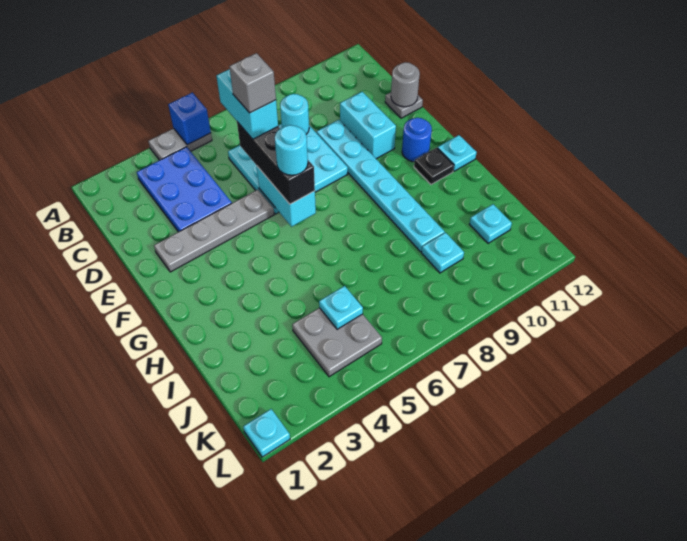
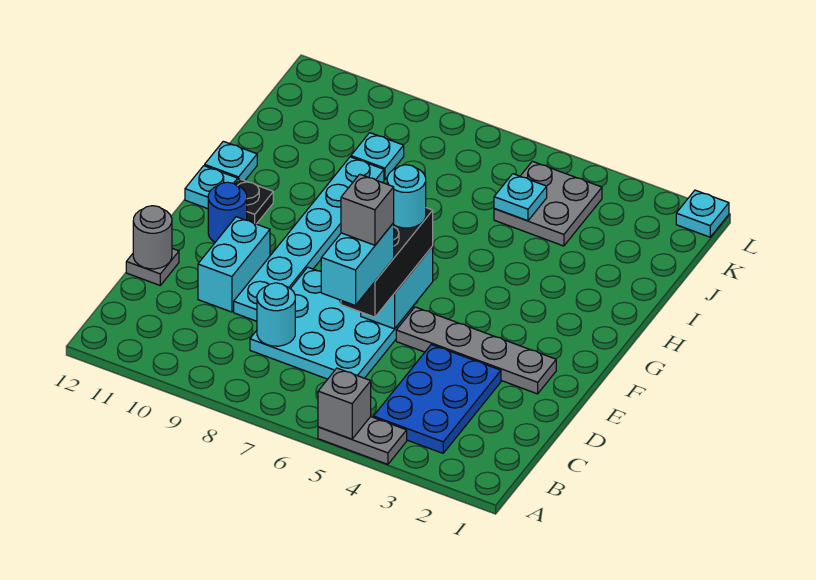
blue brick A5 level 2 -> grey brick A5 level 2
cyan plate J11 level 1 -> cyan plate H12 level 1

